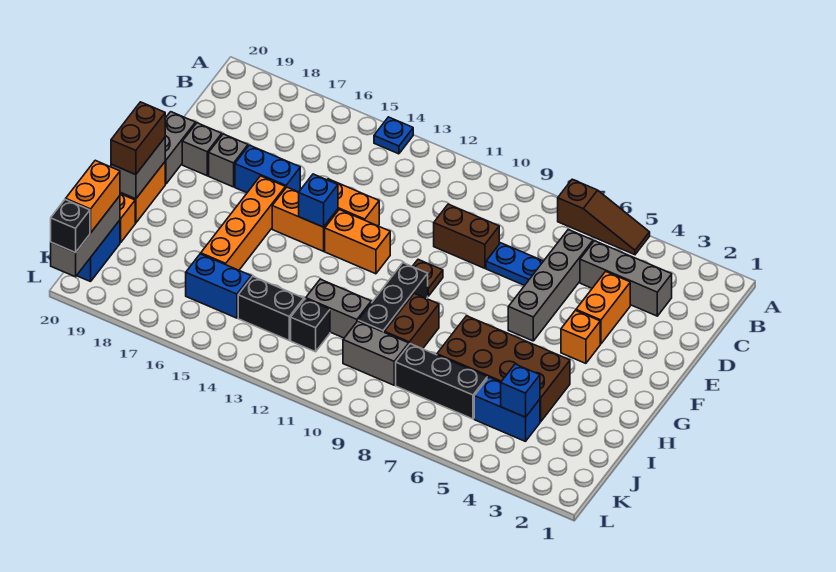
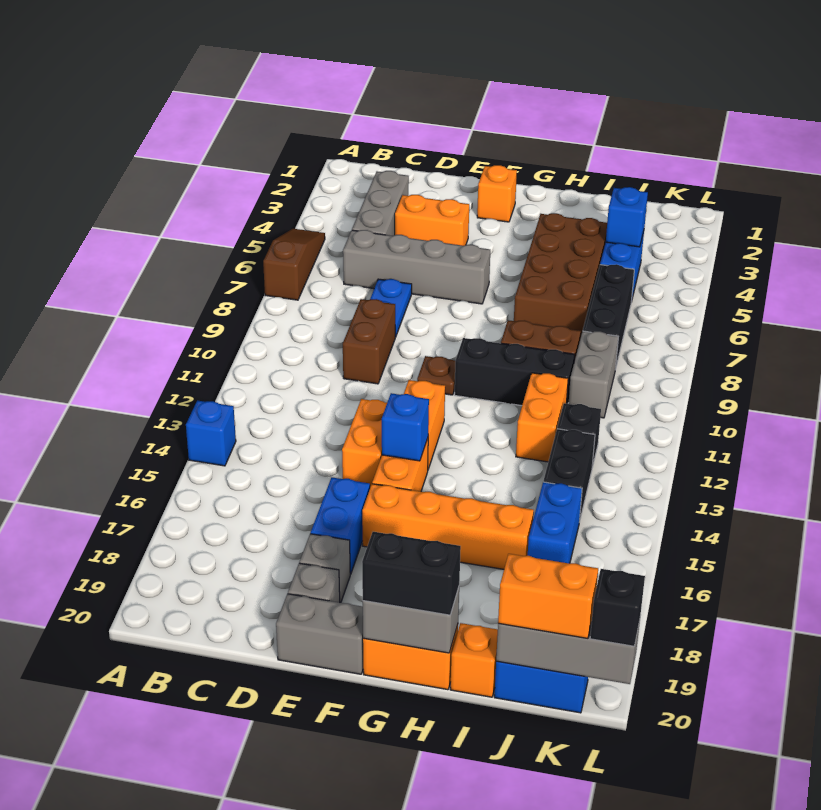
blue plate A14 level 1 -> blue brick A14 level 1
orange brick F4 level 1 -> orange brick F2 level 1
brown brick G20:H20 level 3 -> black brick G20:H20 level 3
grey brick I11:I12 level 1 -> orange brick I11:I12 level 1

